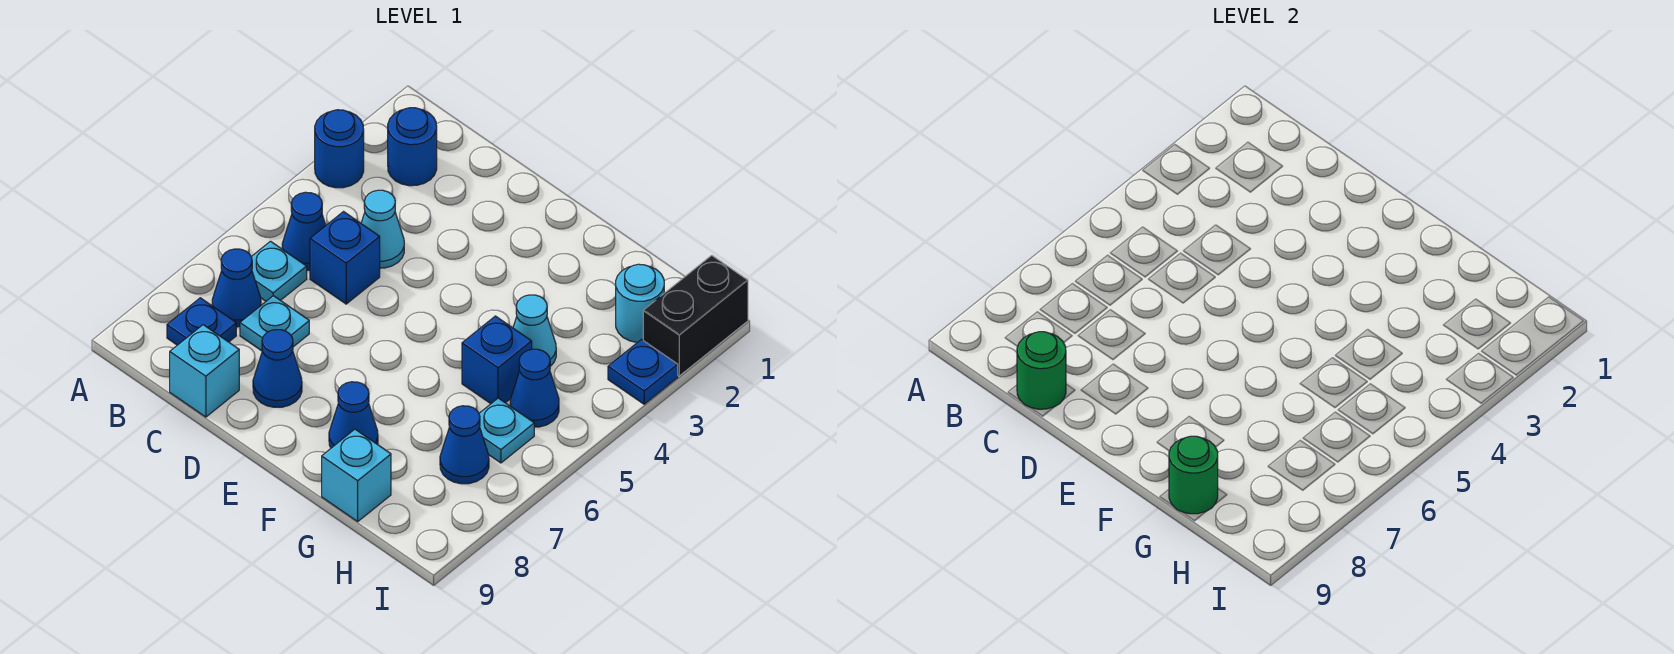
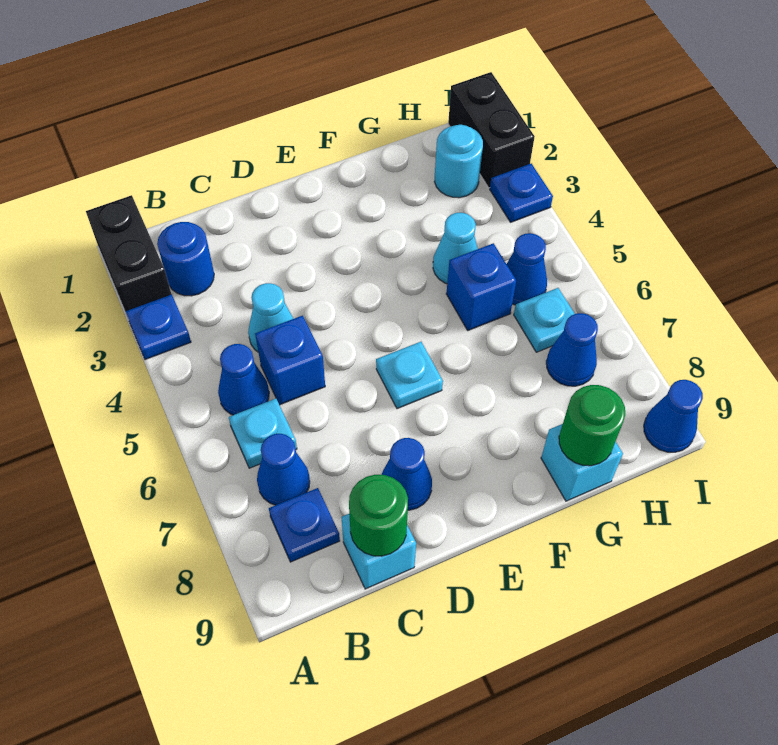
none -> black brick A1:A2 level 1
blue round brick A3 level 1 -> blue plate A3 level 1
cyan plate C7 level 1 -> cyan plate E6 level 1
blue cone F8 level 1 -> blue cone I9 level 1

